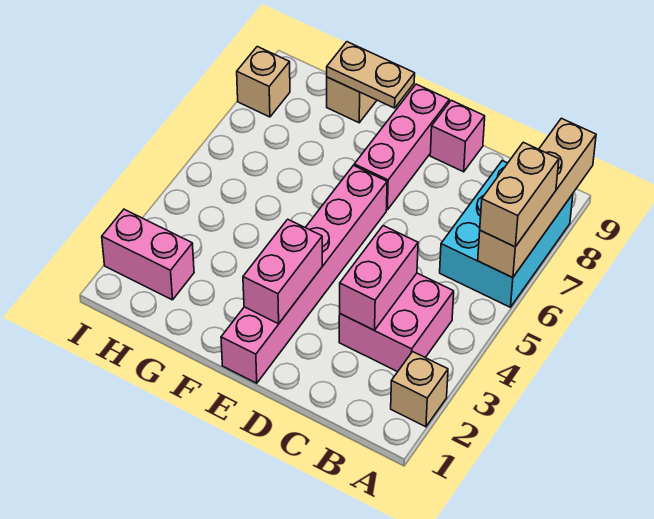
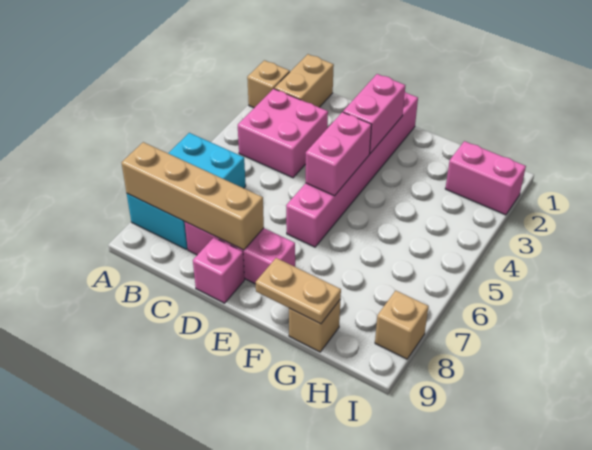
tan brick A6:A9 level 2 -> tan brick A8:D8 level 2
tan brick A6:A7 level 3 -> tan brick B1:B2 level 1
pink brick C3:C4 level 2 -> pink brick E4:E5 level 2
pink brick E7:E9 level 1 -> pink brick C8:E8 level 1

